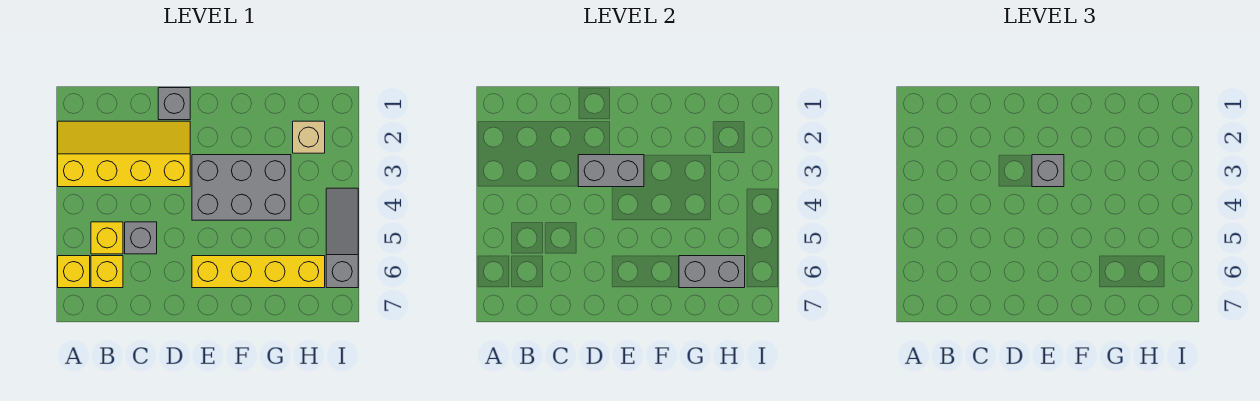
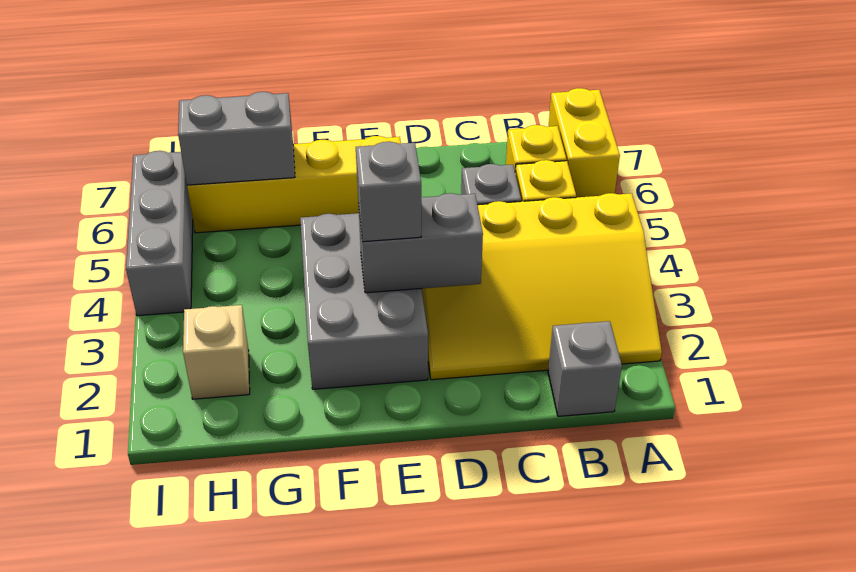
yellow slope A2:D3 level 1 top 3 -> yellow slope A2:D4 level 1 top 4
yellow brick A6 level 1 -> yellow brick A6:A7 level 1
grey brick D1 level 1 -> grey brick B1 level 1
grey brick E3:G4 level 1 -> grey brick E2:F4 level 1
grey slope I4:I6 level 1 top 6 -> grey brick I4:I6 level 1

